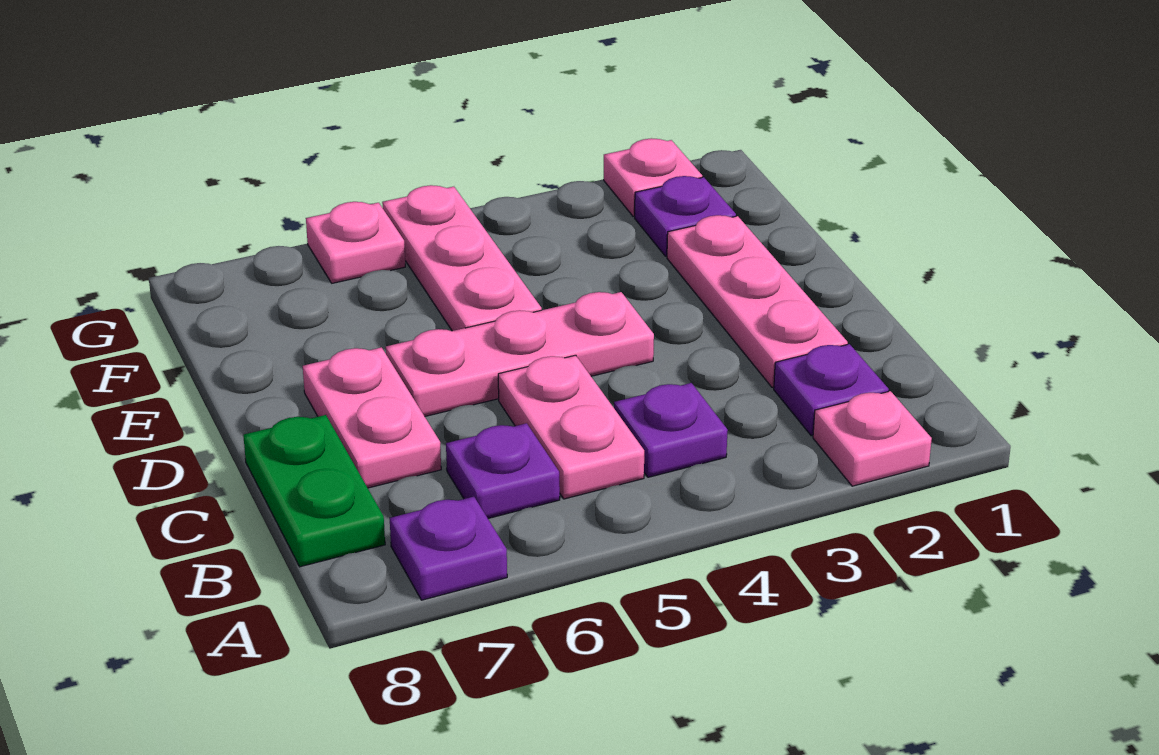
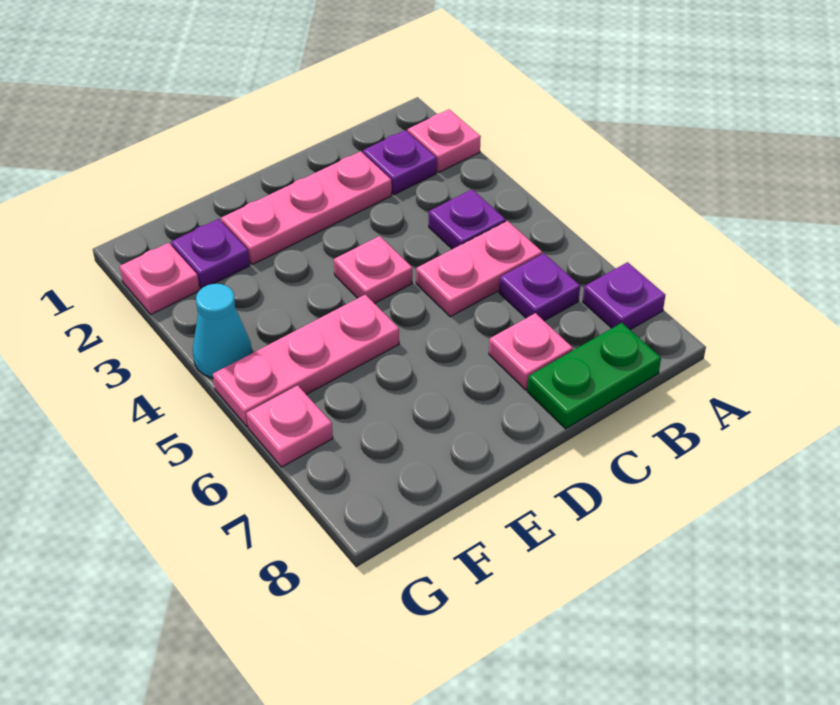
pink plate C7:D7 level 1 -> pink plate C7 level 1
pink plate D4:D6 level 1 -> pink plate D4 level 1
none -> cyan cone G4 level 1

